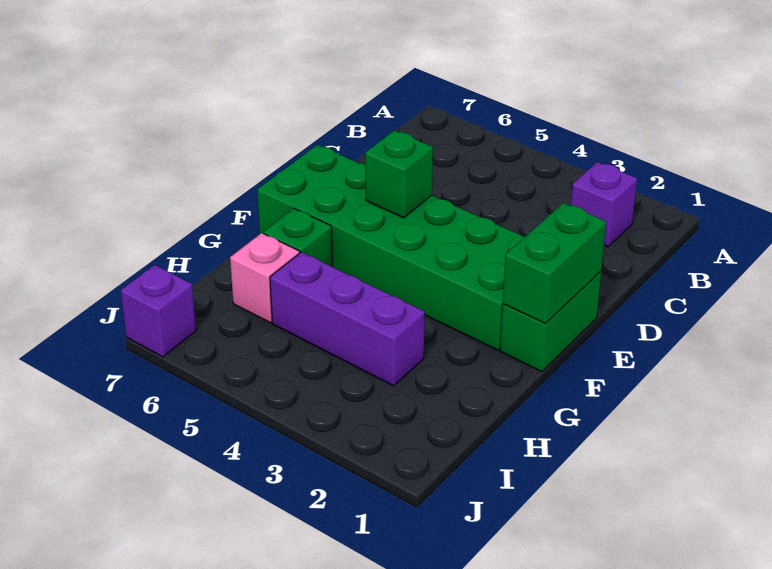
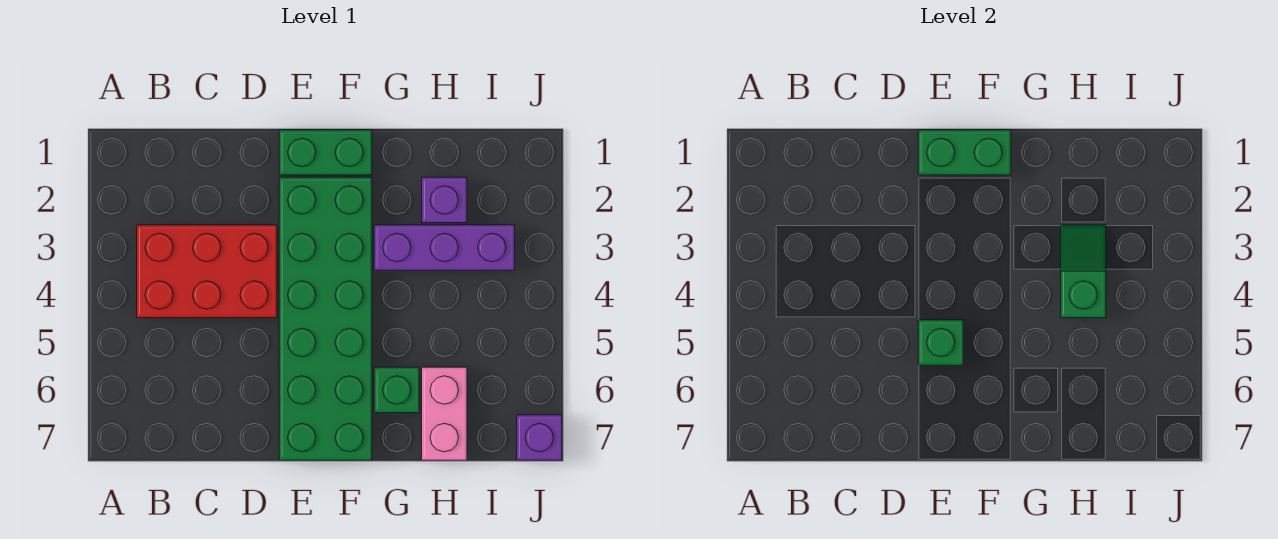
purple brick B2 level 1 -> purple brick H2 level 1
none -> red brick B3:D4 level 1
purple brick H3:H5 level 1 -> purple brick G3:I3 level 1
none -> green slope H3:H4 level 2 top 4
pink brick H6 level 1 -> pink brick H6:H7 level 1

